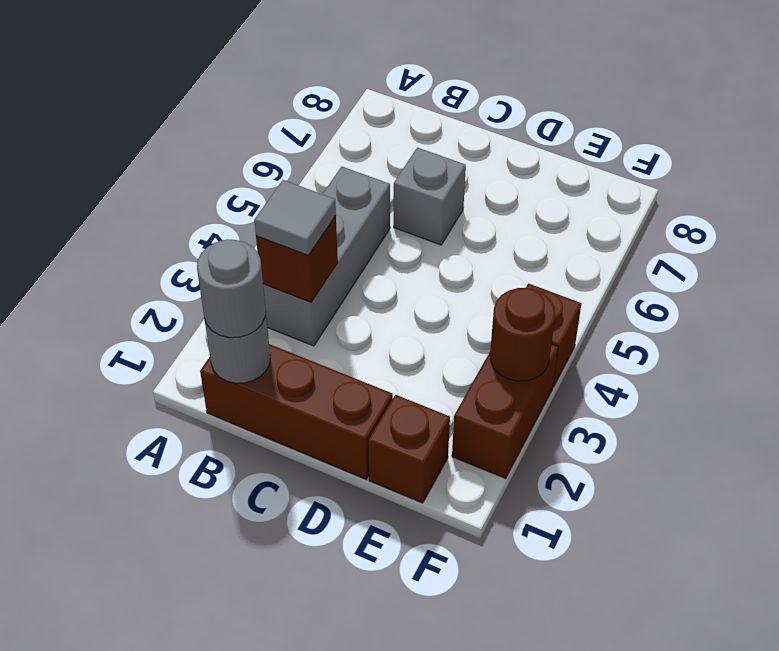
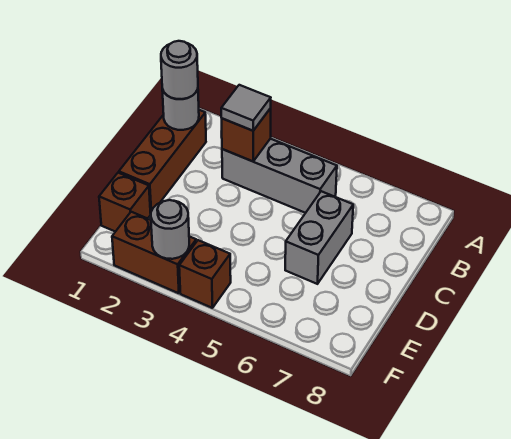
grey brick C6 level 1 -> grey brick C6:D6 level 1
brown round brick F3 level 2 -> grey round brick F3 level 2

